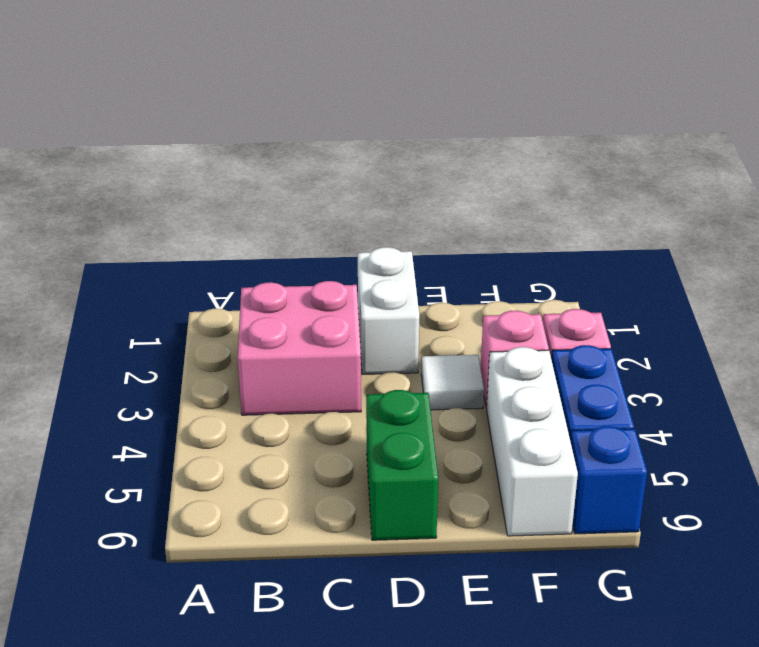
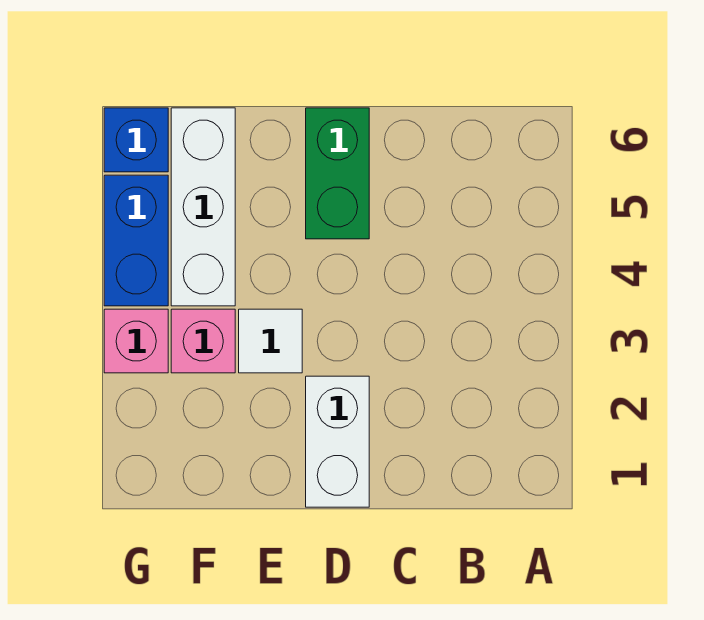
pink brick B2:C3 level 1 -> none

